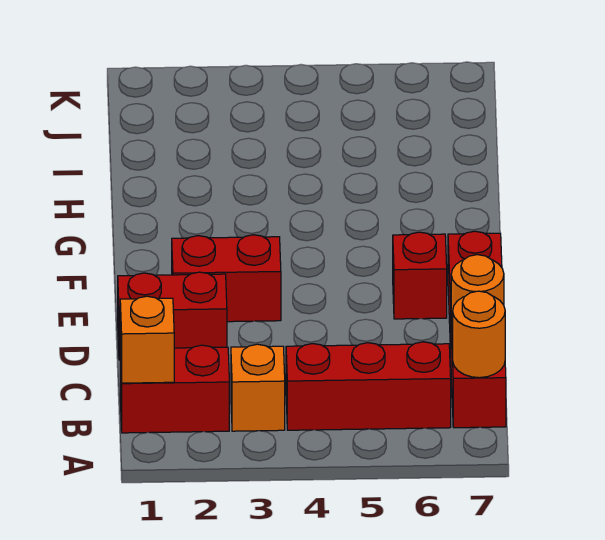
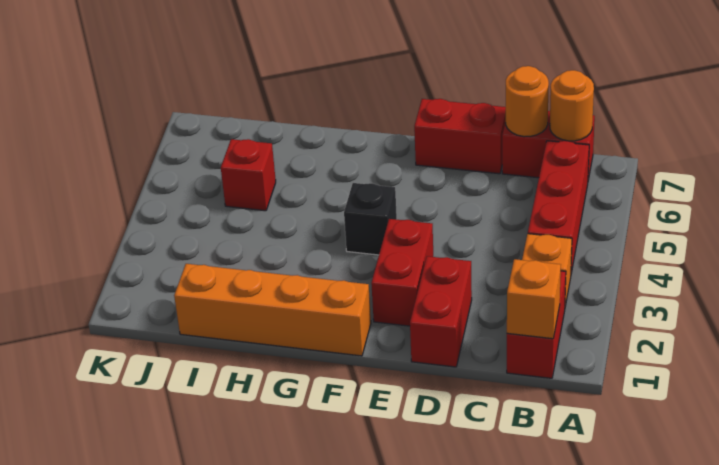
red brick E6 level 1 -> red brick I5 level 1
none -> orange brick F1:I1 level 1
none -> black brick F4 level 1

